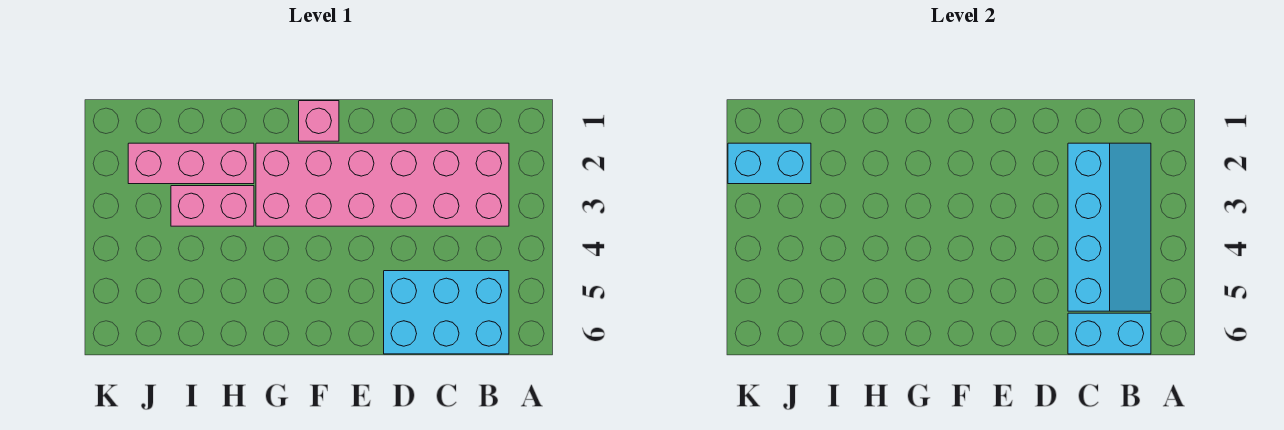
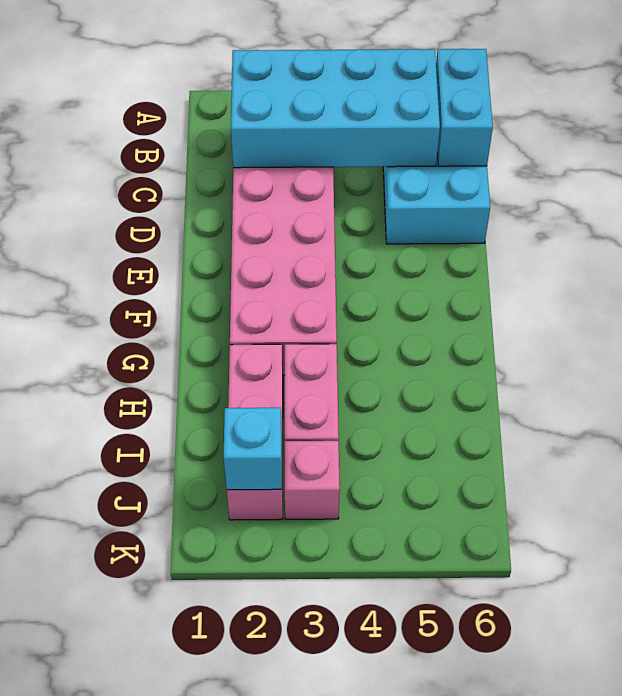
cyan slope B2:C5 level 2 top C -> cyan brick B2:C5 level 2
pink brick F1 level 1 -> pink brick J3 level 1
cyan brick J2:K2 level 2 -> cyan brick J2 level 2

